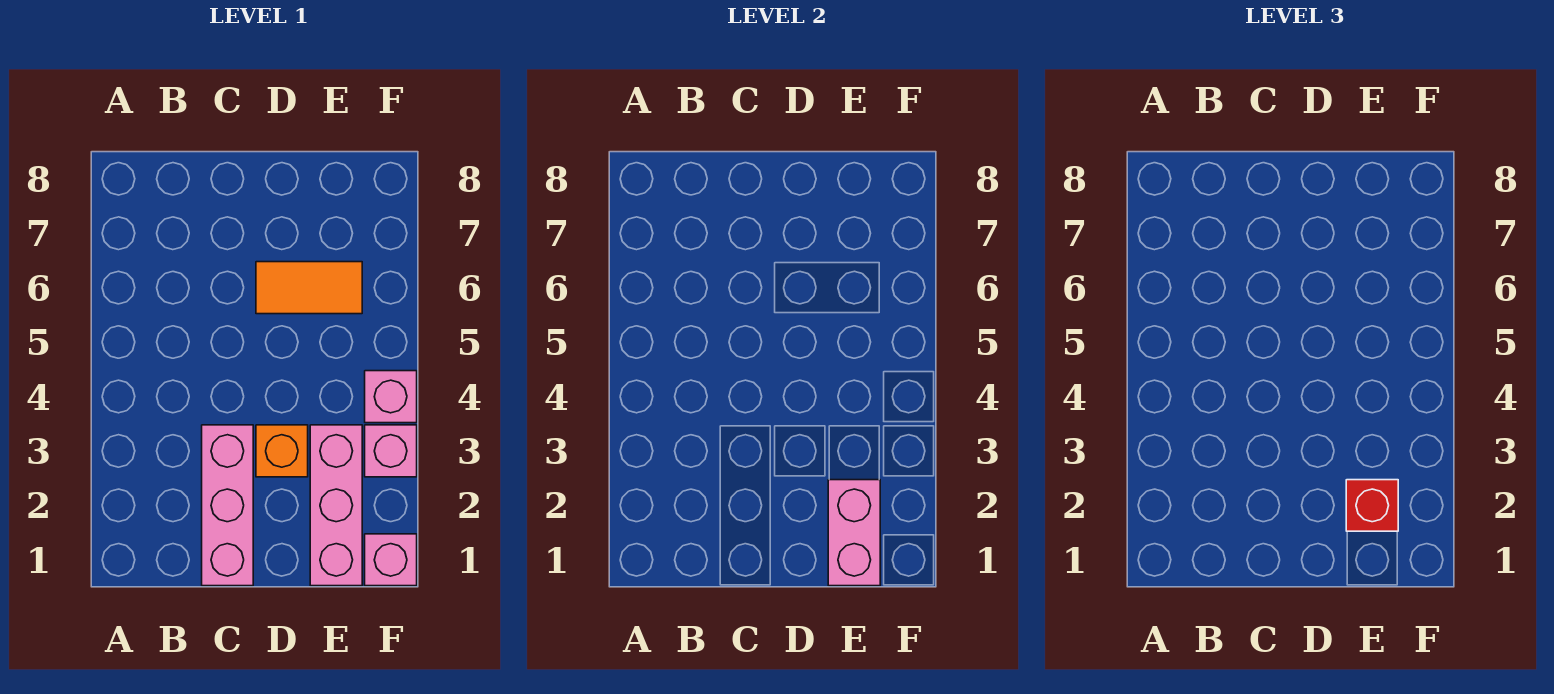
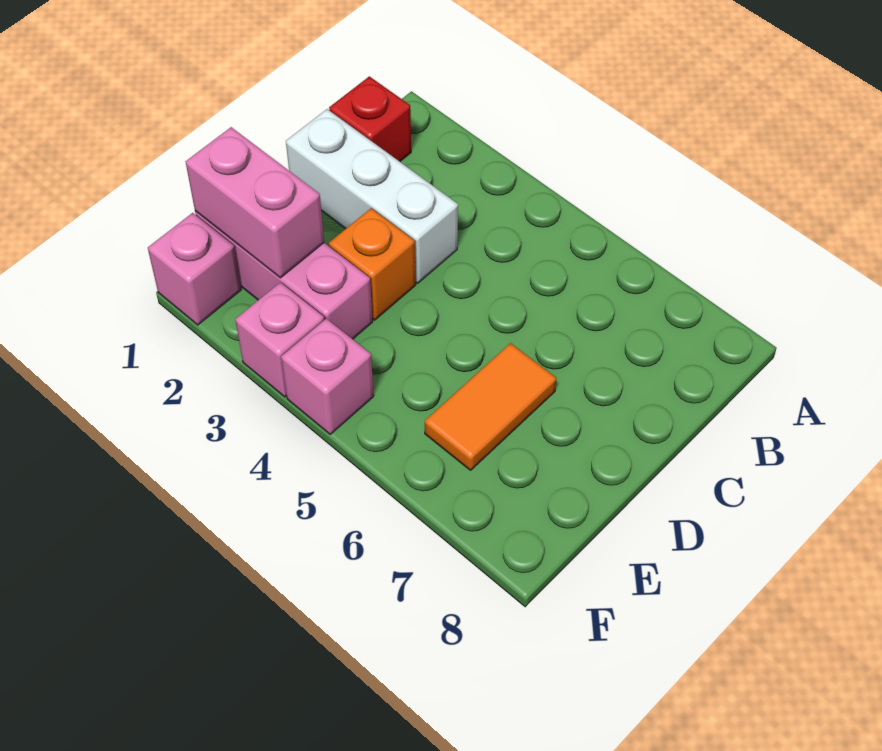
pink brick C1:C3 level 1 -> white brick C1:C3 level 1
red brick E2 level 3 -> red brick B1 level 1

